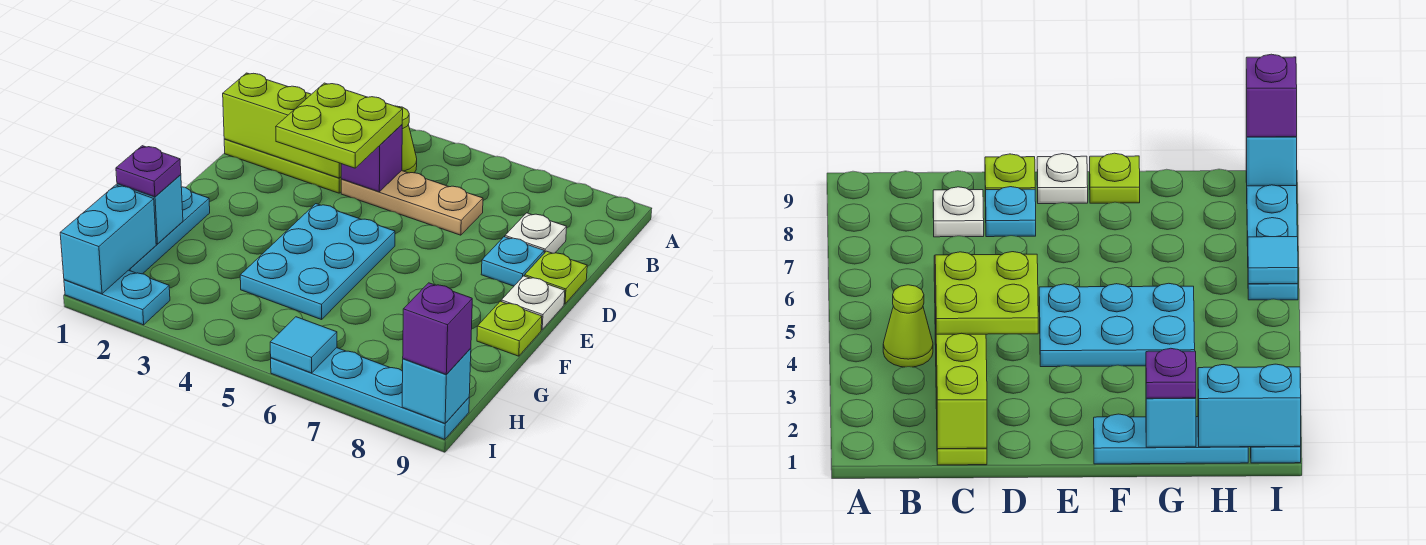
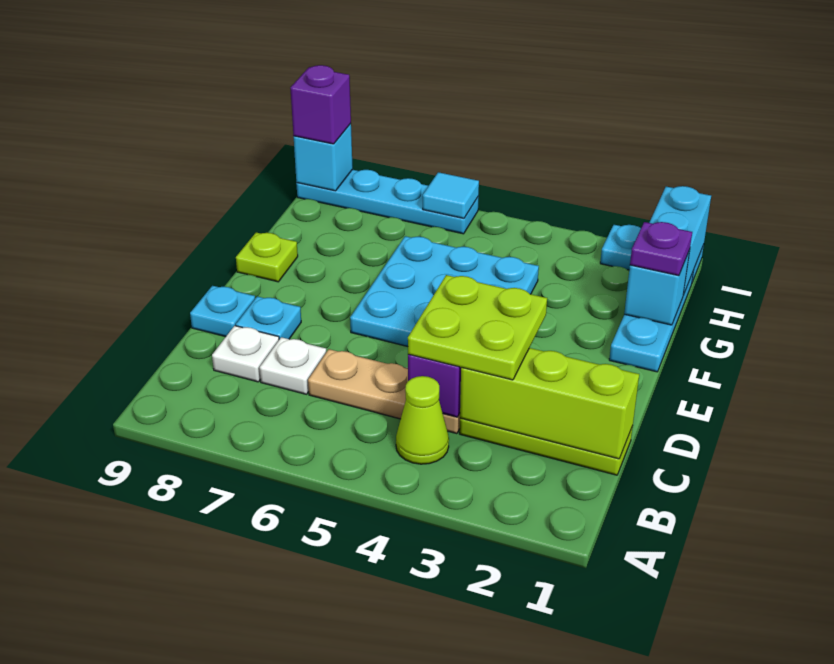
lime plate D9 level 1 -> cyan plate D9 level 1
cyan plate E4:G5 level 1 -> cyan plate E4:G6 level 1
white plate E9 level 1 -> white plate C7 level 1

